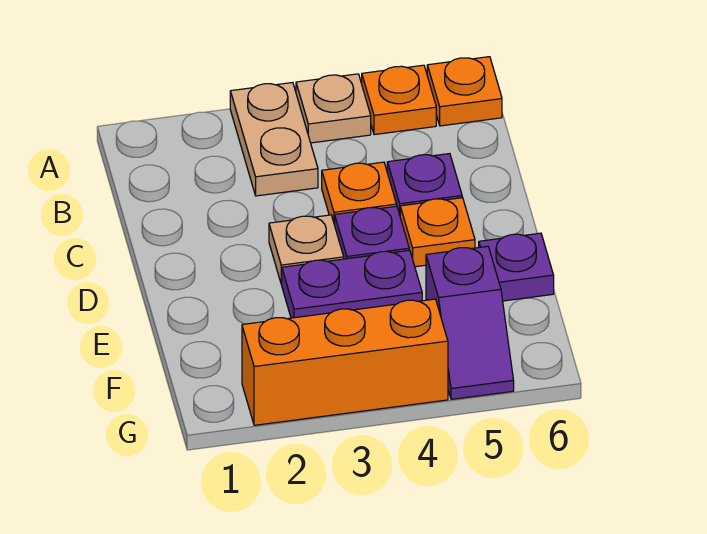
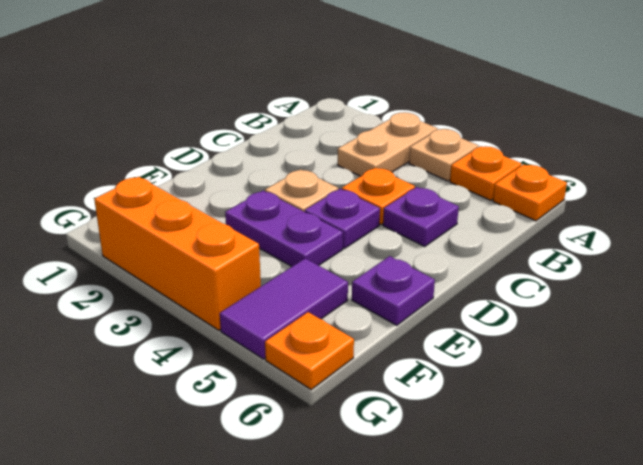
orange plate D5 level 1 -> orange plate G6 level 1
purple slope F5:G5 level 1 top F -> purple tile F5:G5 level 1

